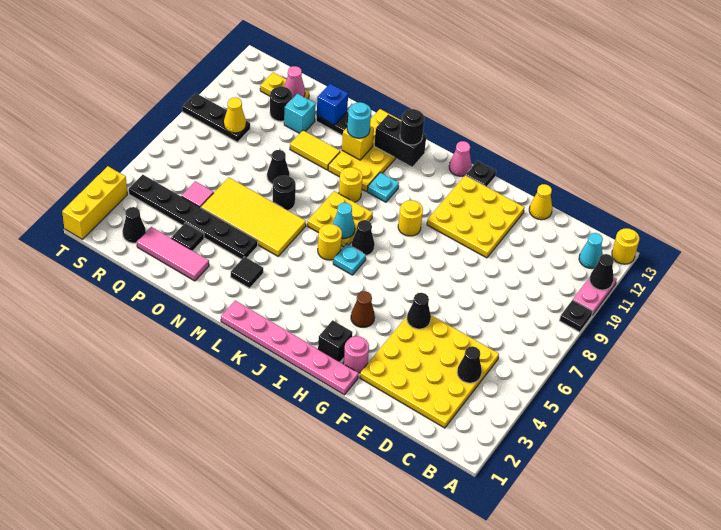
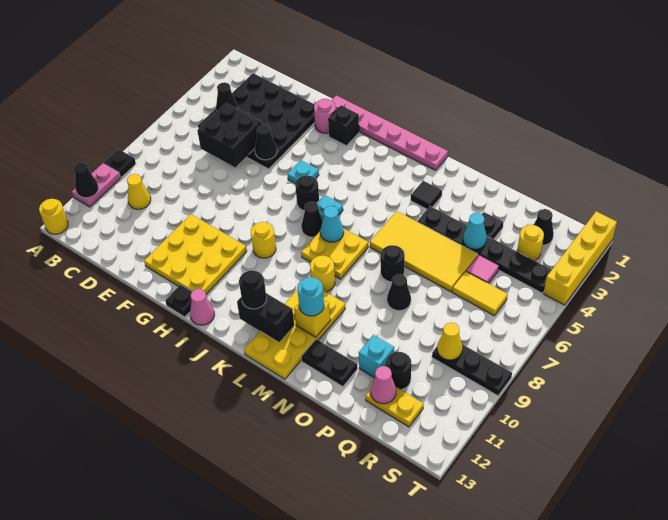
cyan cone B12 level 1 -> cyan cone P4 level 2
yellow plate C2:F5 level 1 -> black plate C2:F5 level 1
none -> black brick D5:E6 level 2
yellow cone E13 level 1 -> yellow cone C10 level 1
brown cone H4 level 1 -> none
none -> black round brick I6 level 1
yellow round brick K6 level 1 -> yellow round brick R3 level 1
cyan plate K10 level 1 -> cyan plate H5 level 1
yellow tile N10:O10 level 1 -> yellow tile Q6:R6 level 1
pink tile O2:Q2 level 1 -> none
blue brick O12 level 2 -> none
yellow brick T1:T3 level 1 -> yellow brick T1:T4 level 1

